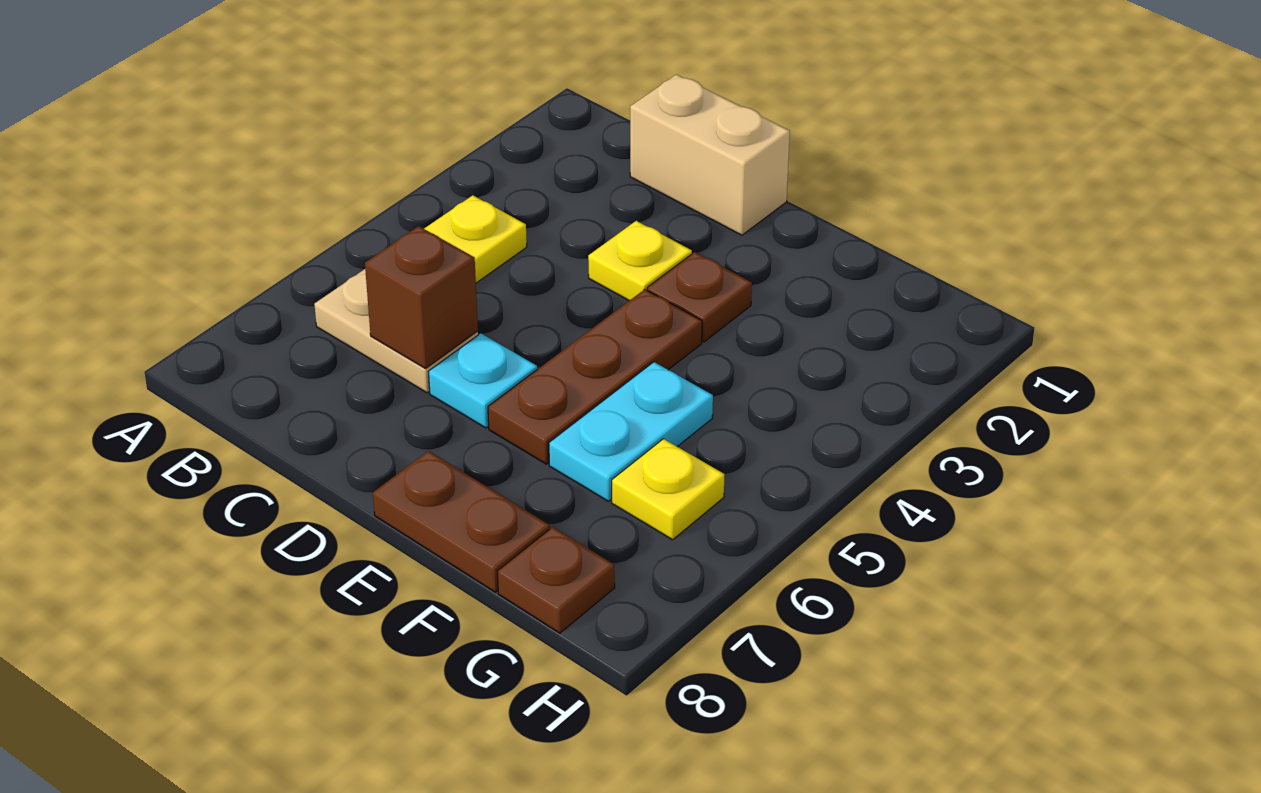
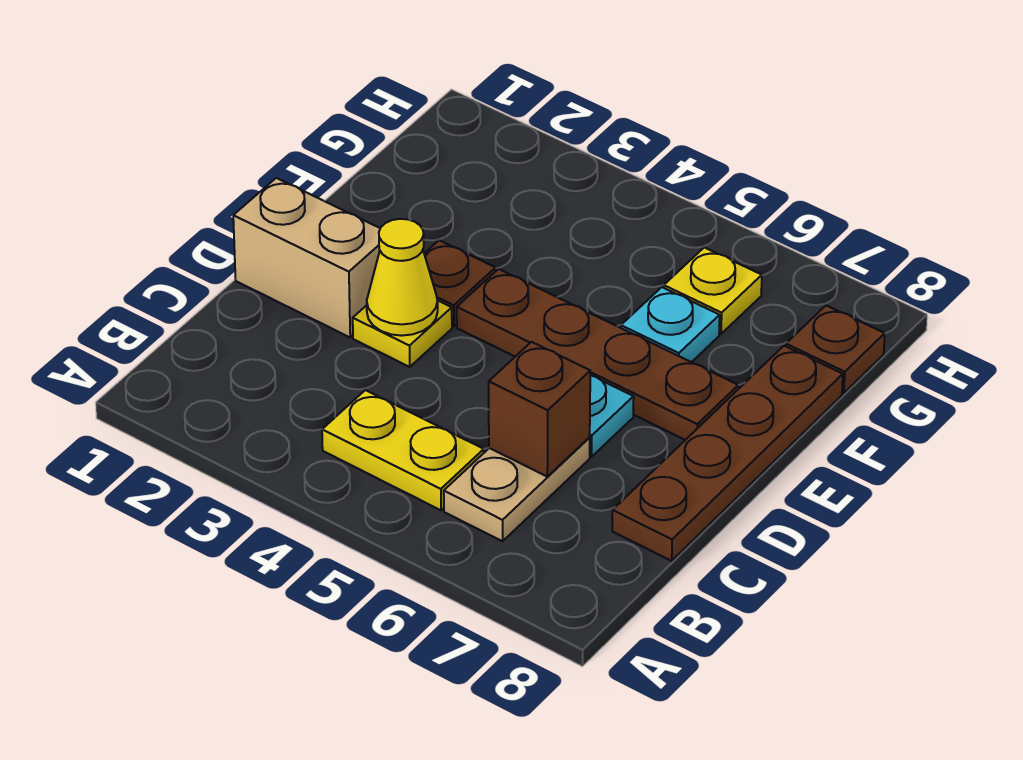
tan brick C1:D1 level 1 -> tan brick D1:D2 level 1
none -> yellow cone D3 level 2
brown plate E4:E6 level 1 -> brown plate E4:E7 level 1
brown plate E8:F8 level 1 -> brown plate C8:F8 level 1
cyan plate F5:F6 level 1 -> cyan plate F6 level 1

